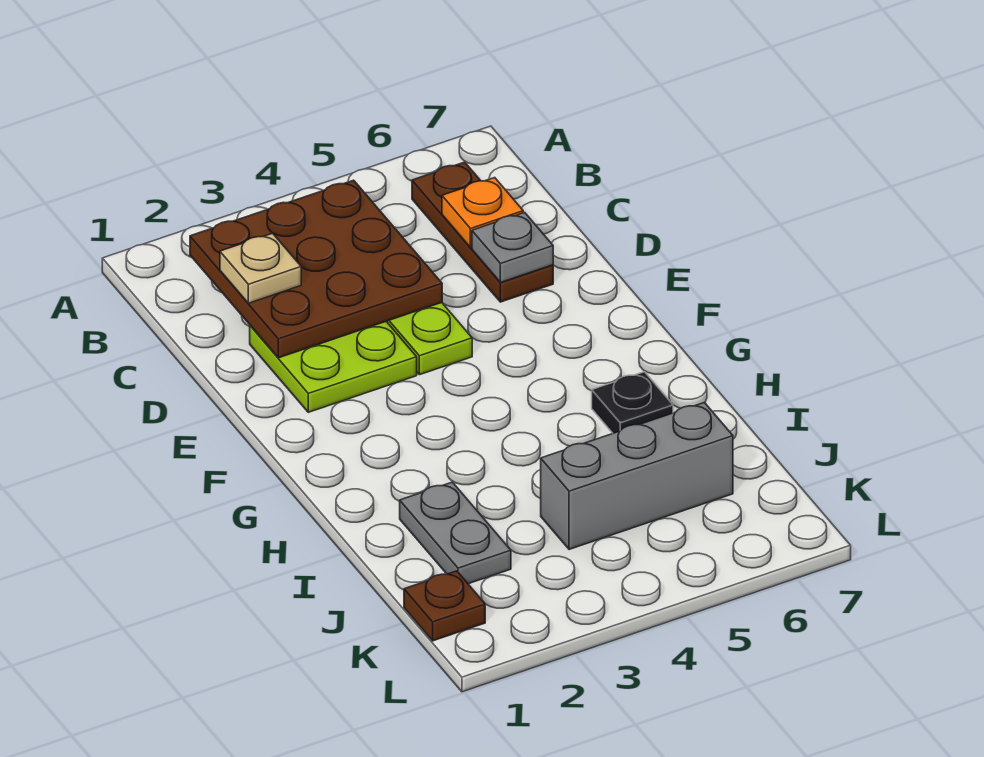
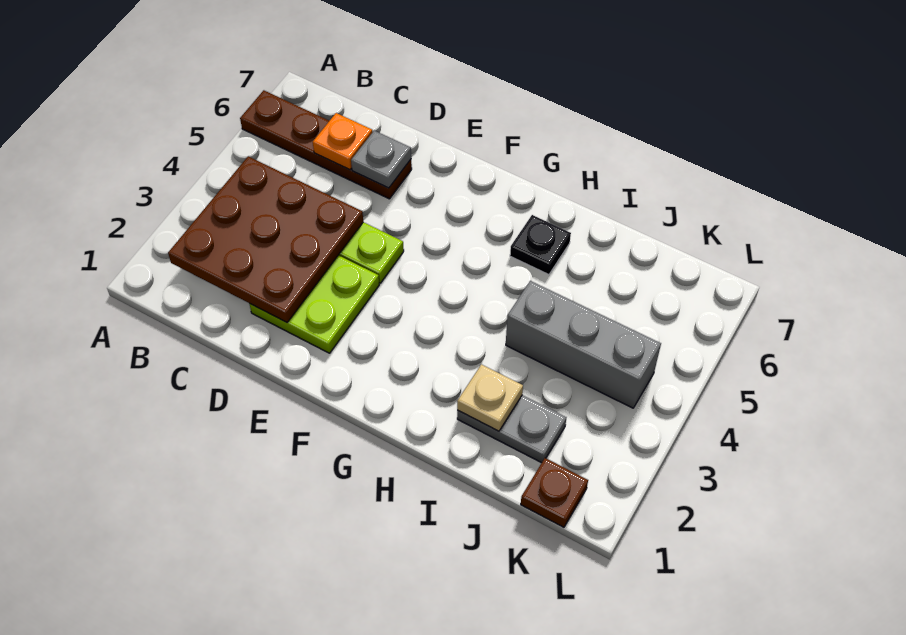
brown plate B6:D6 level 1 -> brown plate A6:D6 level 1
tan plate C2 level 3 -> tan plate I2 level 2
grey brick J4:J6 level 1 -> grey brick I4:K4 level 1

